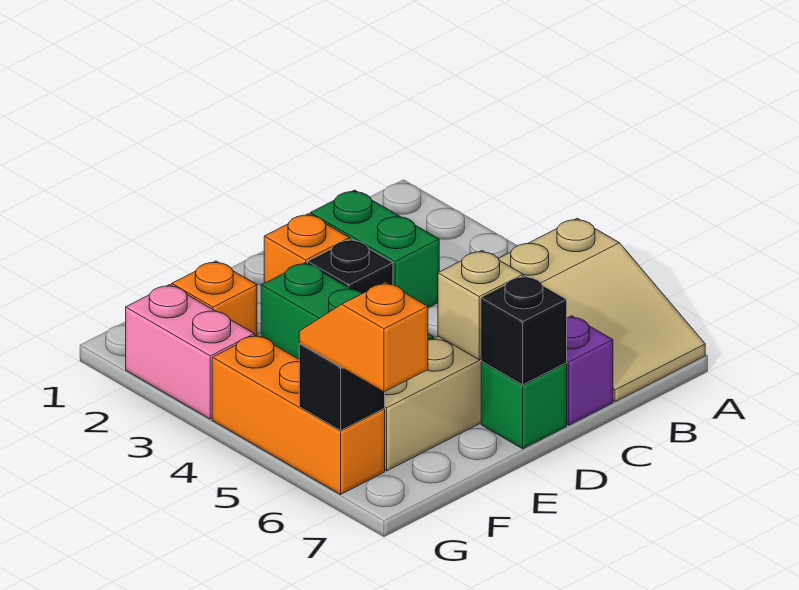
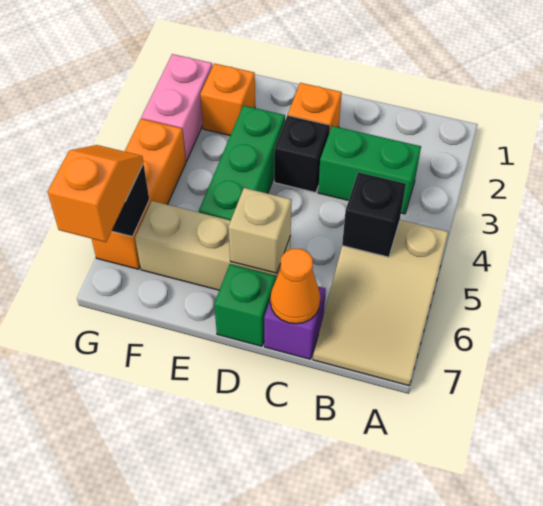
green brick C2:C3 level 1 -> green brick B3:C3 level 1
none -> orange cone C7 level 2
black brick D7 level 2 -> black brick B5 level 2

